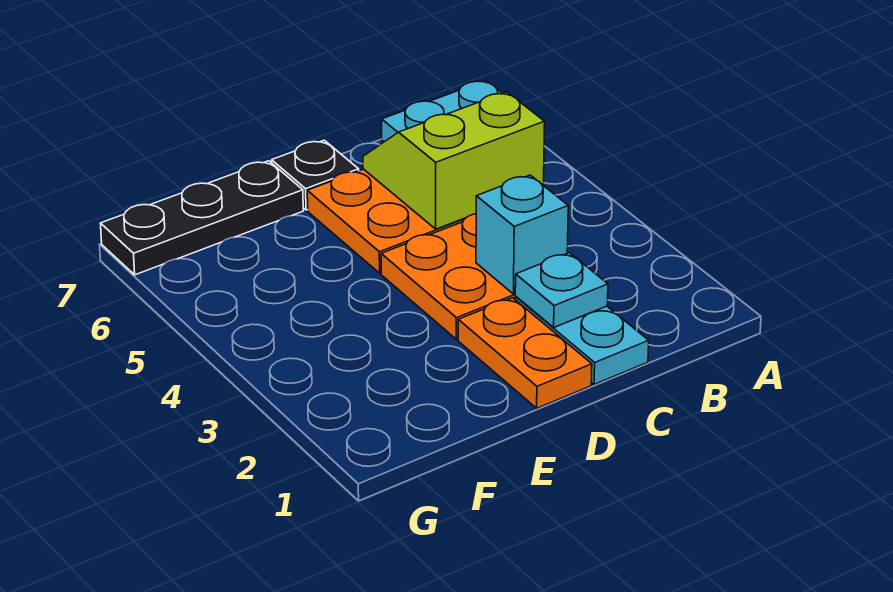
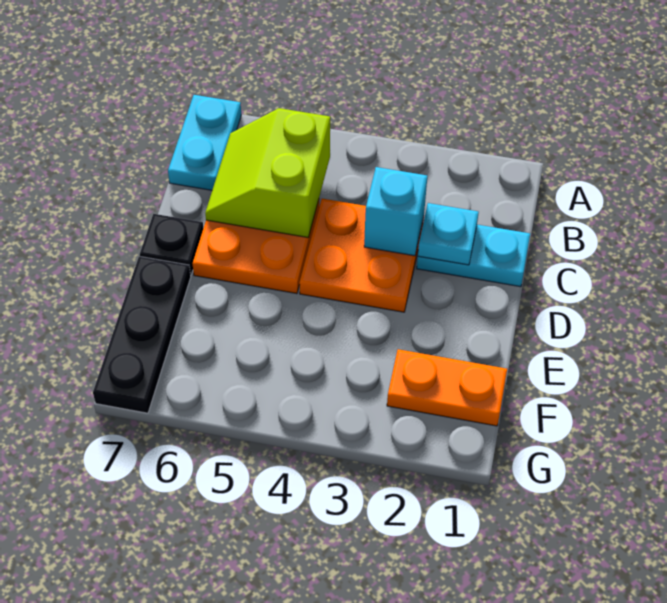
orange plate D1:D2 level 1 -> orange plate F1:F2 level 1

